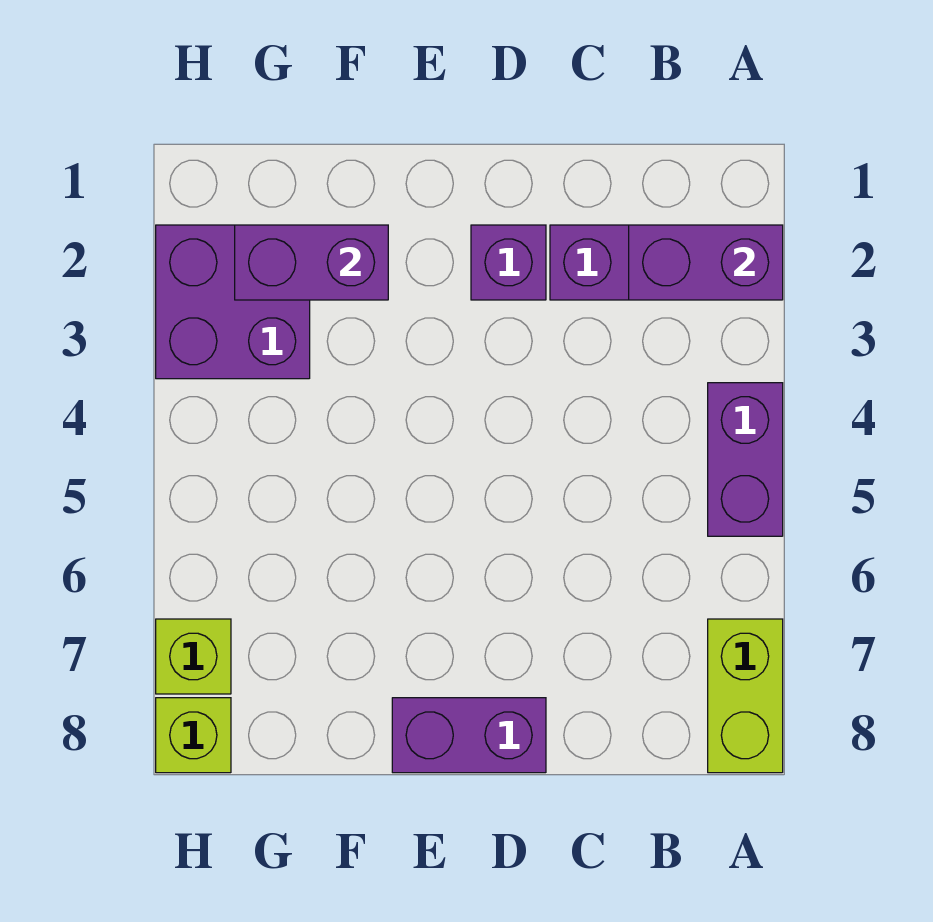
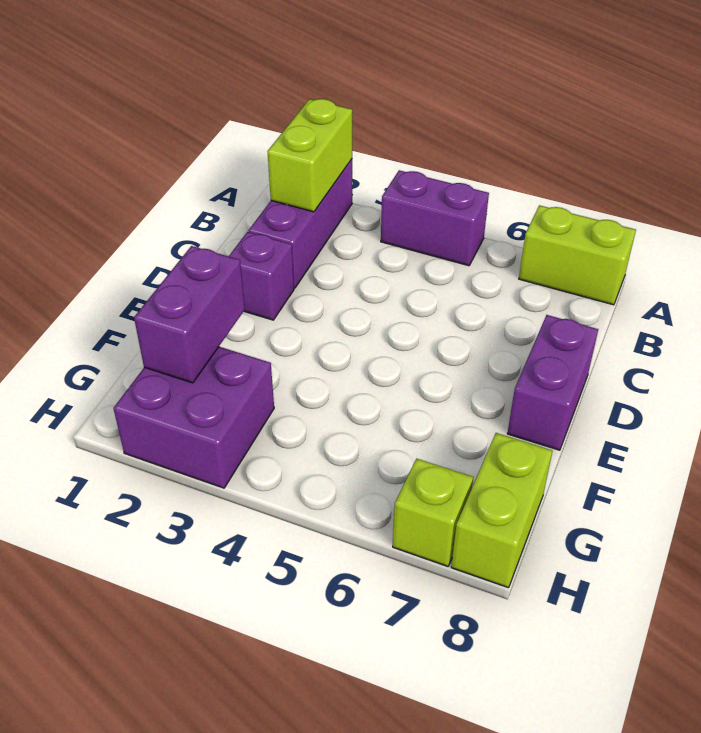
purple brick A2:B2 level 2 -> lime brick A2:B2 level 2
lime brick H8 level 1 -> lime brick G8:H8 level 1

